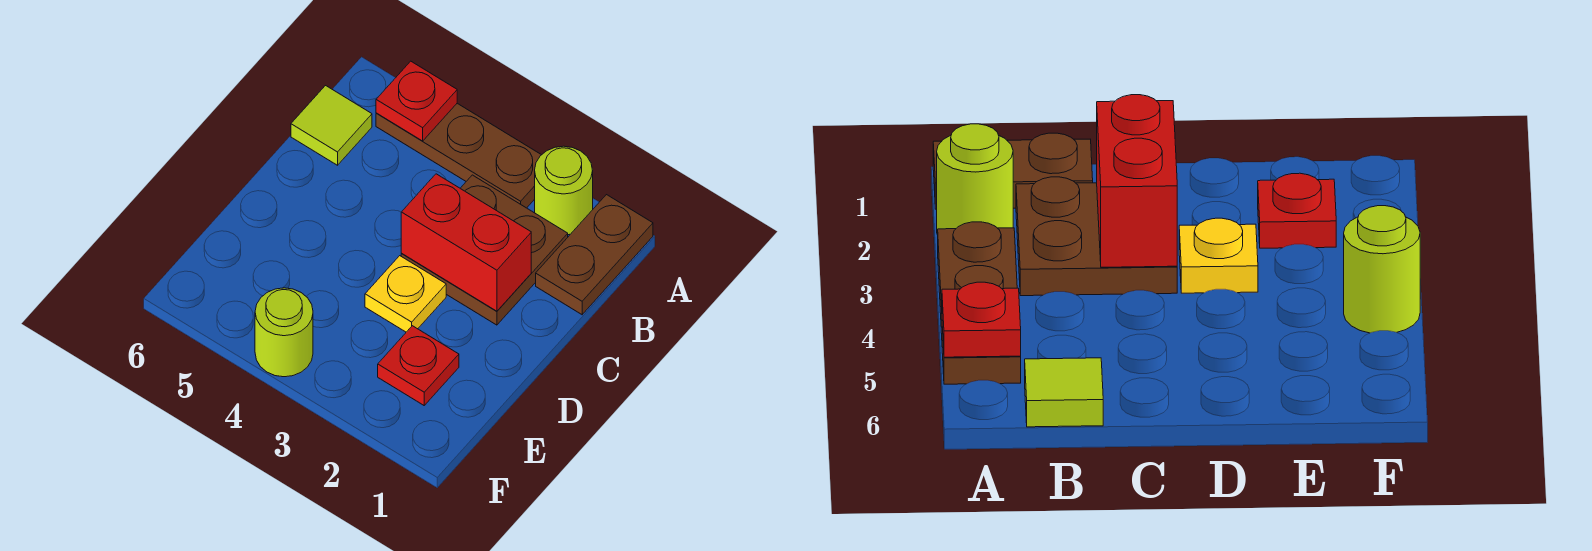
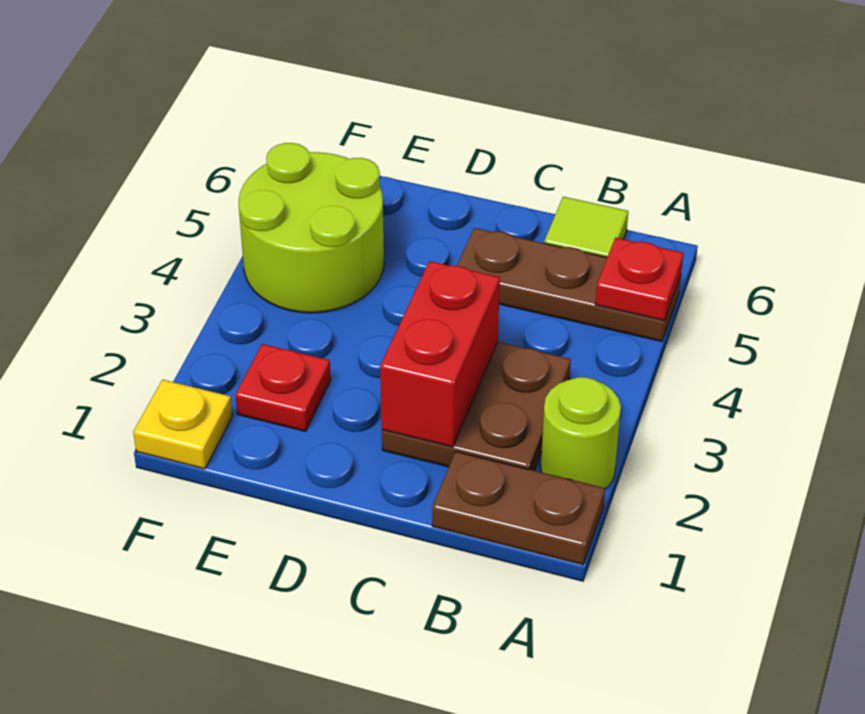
brown plate A3:A5 level 1 -> brown plate A5:C5 level 1
yellow plate D3 level 1 -> yellow plate F1 level 1
lime round brick F4 level 1 -> lime round brick E4:F5 level 1

